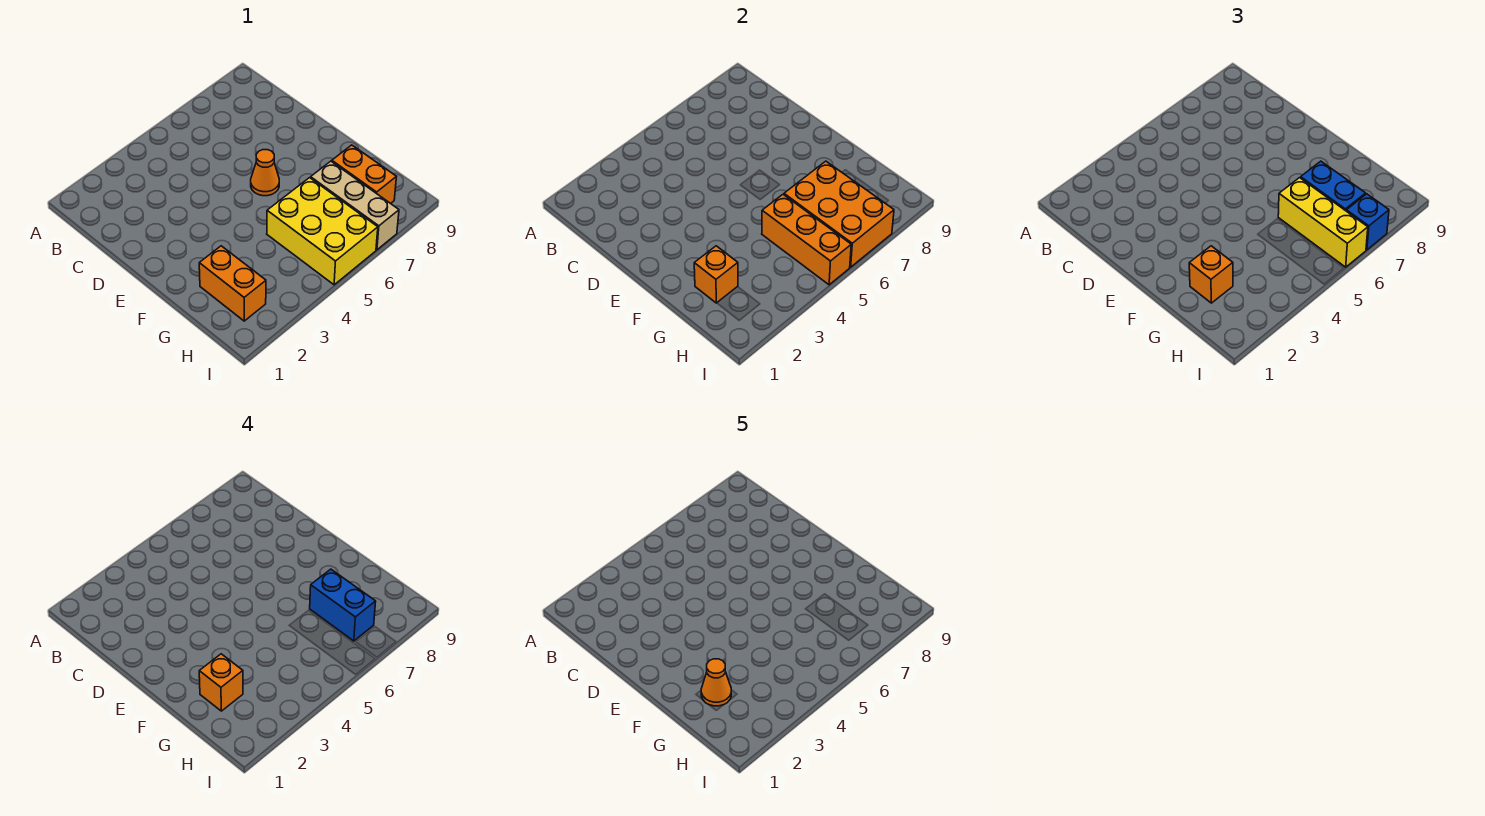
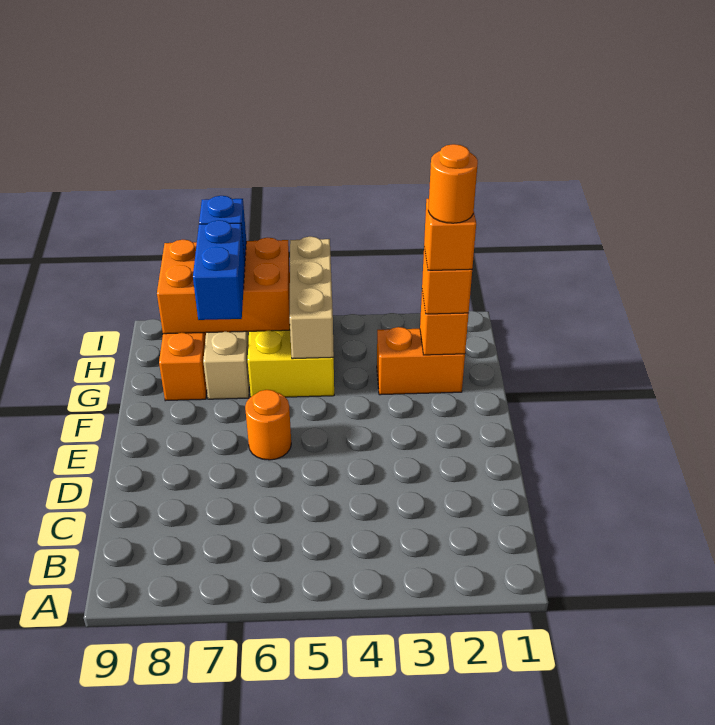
orange cone E6 level 1 -> orange round brick E6 level 1
orange brick G2:H2 level 1 -> orange brick G2:G3 level 1
orange cone G2 level 5 -> orange round brick G2 level 5
orange brick G5:I5 level 2 -> tan brick G5:I5 level 2
orange brick G6:I7 level 2 -> orange brick H6:I8 level 2
yellow brick G6:I6 level 3 -> none
blue brick G7:H7 level 4 -> none

